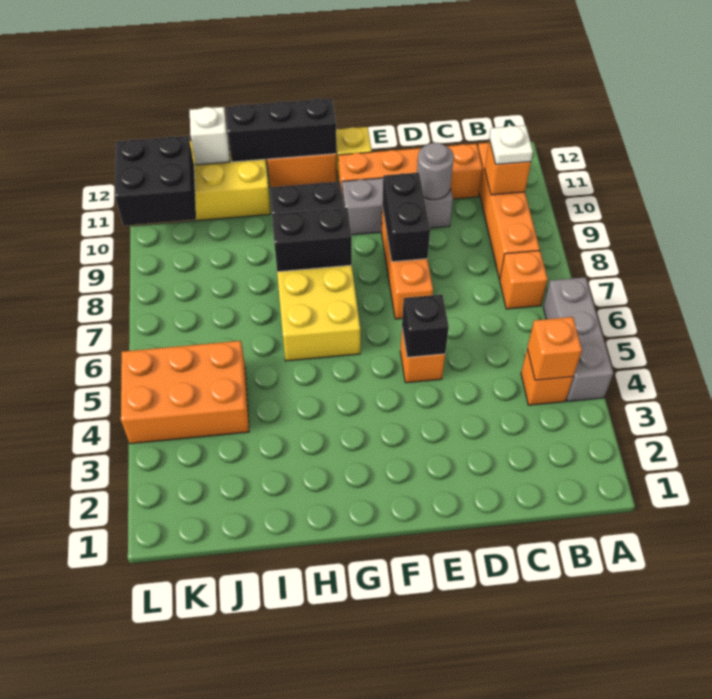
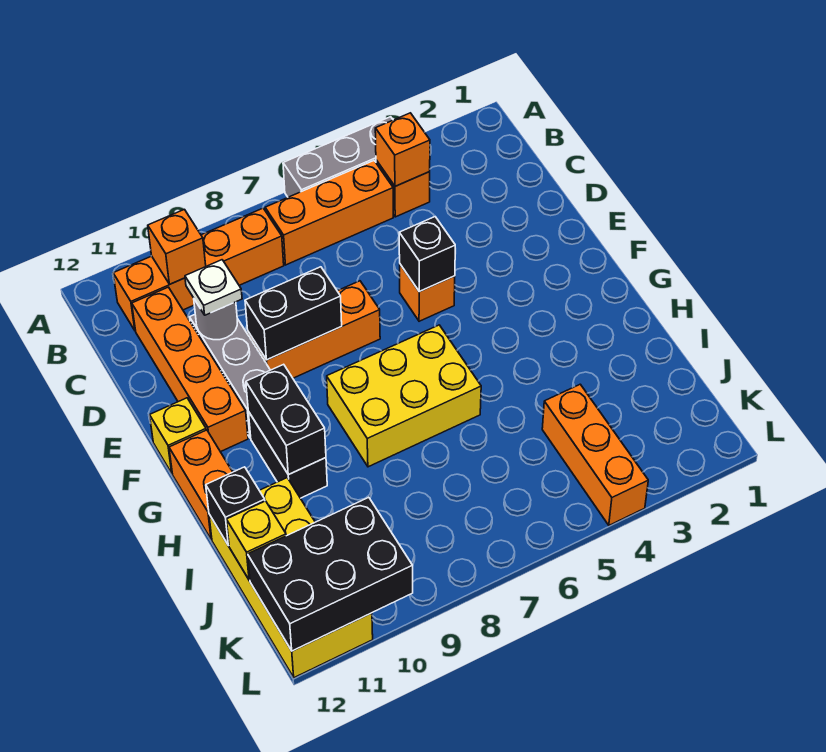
orange brick B7 level 1 -> orange brick B5:B7 level 1
white plate B10 level 3 -> white plate D10 level 3
black brick G8:H8 level 2 -> black brick G10:H10 level 2
black brick G12:I12 level 2 -> black brick I12 level 2
orange brick J4:L5 level 1 -> orange brick J4:L4 level 1
white brick J12 level 2 -> yellow brick J12 level 2
black brick K10:L11 level 2 -> black brick K10:L12 level 2

